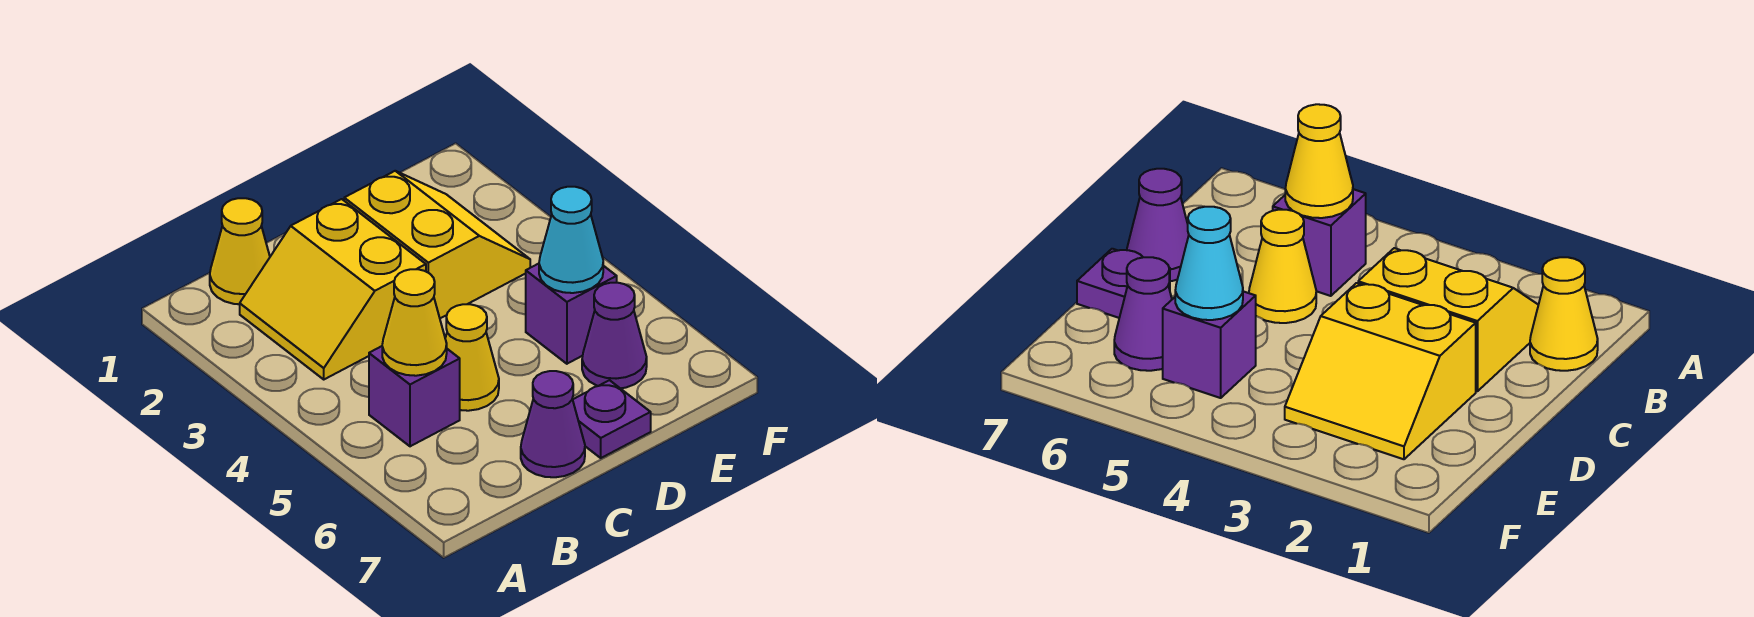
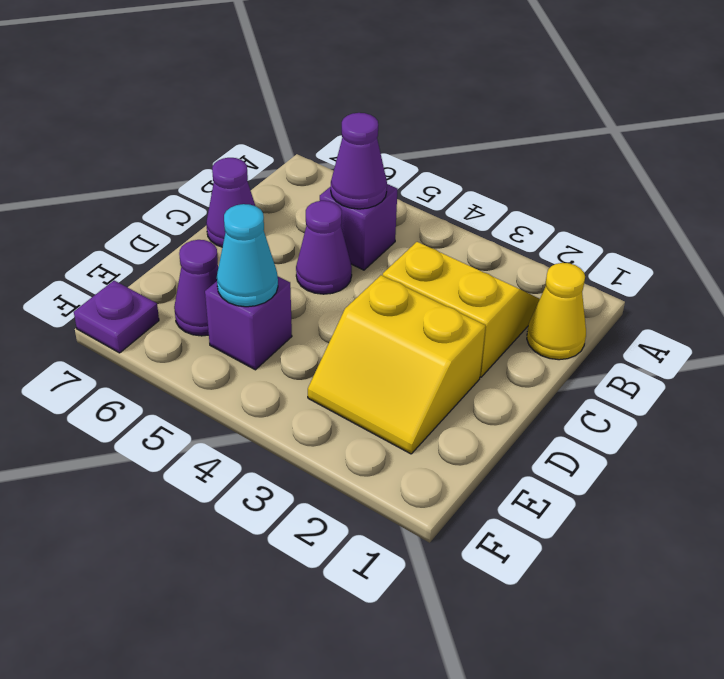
yellow cone B5 level 2 -> purple cone B5 level 2
yellow cone C5 level 1 -> purple cone C5 level 1
purple plate D7 level 1 -> purple plate F7 level 1

